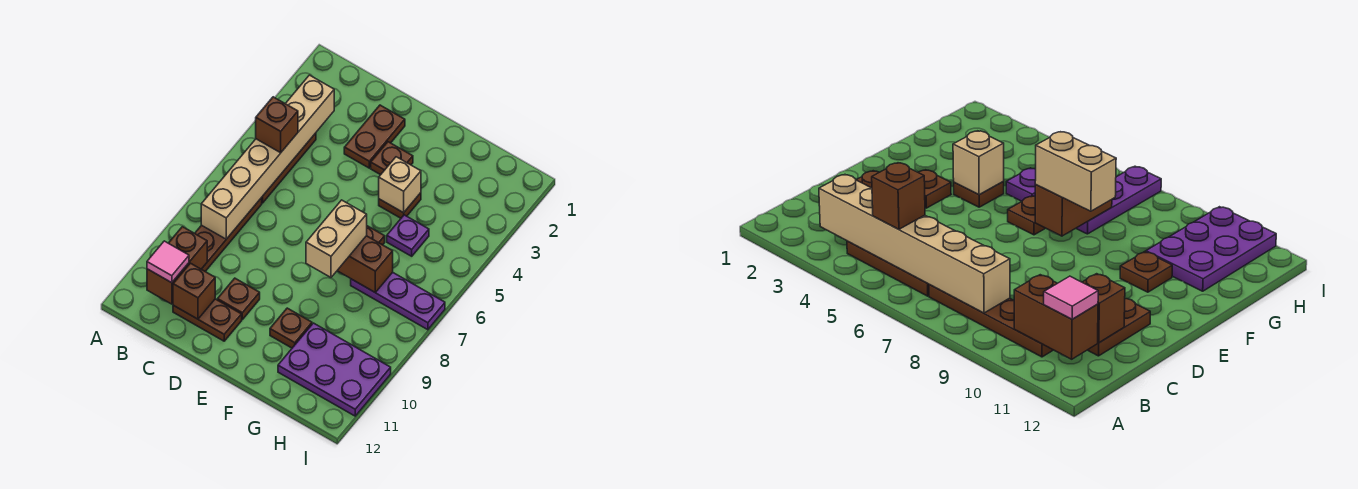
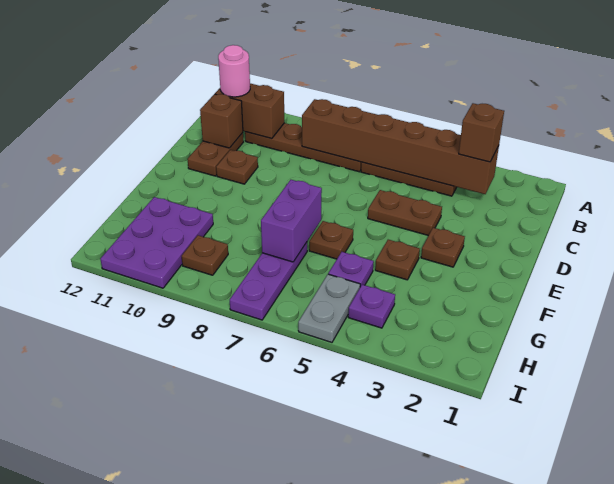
tan brick B3:B8 level 2 -> brown brick B3:B8 level 2
brown brick B5 level 3 -> brown brick B3 level 3
pink tile B11 level 3 -> pink round brick B11 level 3
brown plate D2:D3 level 1 -> brown plate D4:D5 level 1
tan brick F4 level 2 -> none
brown brick F7:G7 level 2 -> purple brick F7:G7 level 2
tan brick F7:F8 level 3 -> none
brown plate F10 level 1 -> brown plate H9 level 1
none -> purple plate H4 level 1
none -> grey plate H5:I5 level 1

